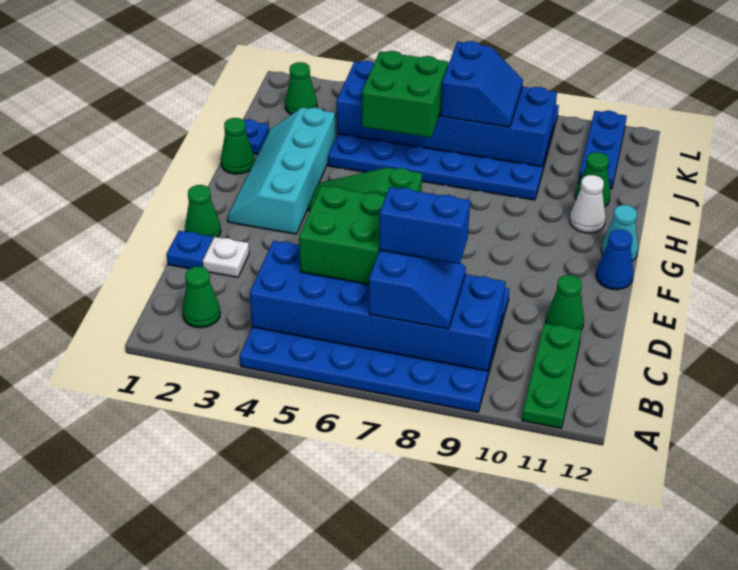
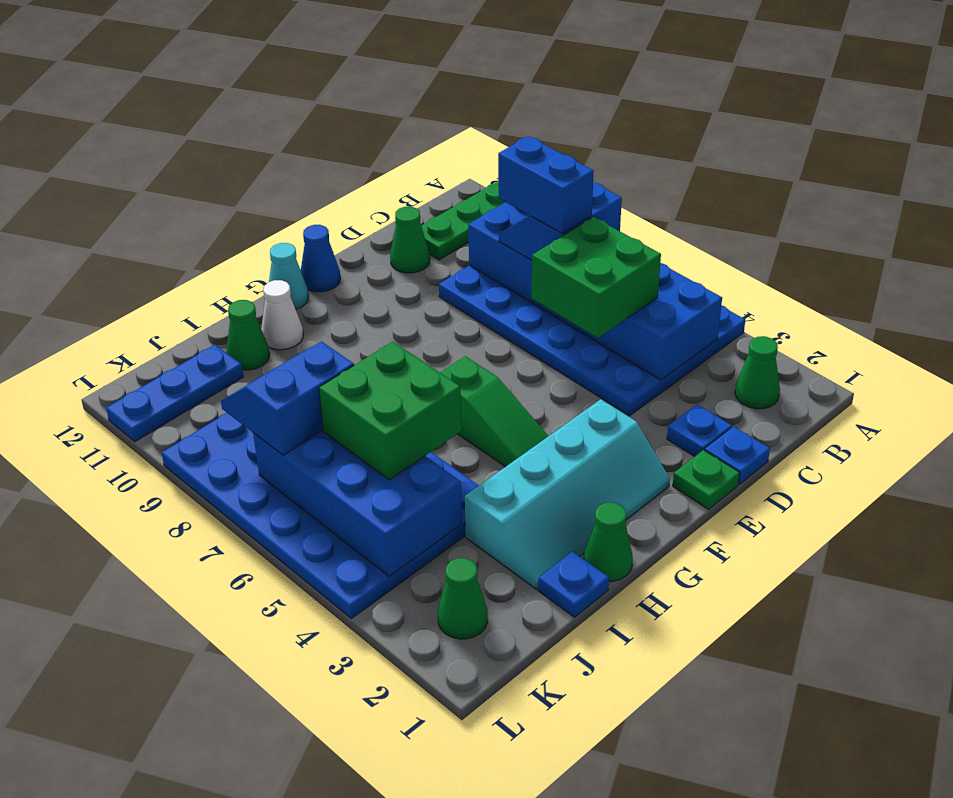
white plate D2 level 1 -> blue plate D2 level 1
green cone E1 level 1 -> green plate E1 level 1
blue brick J4:K9 level 2 -> blue brick J4:K7 level 2

